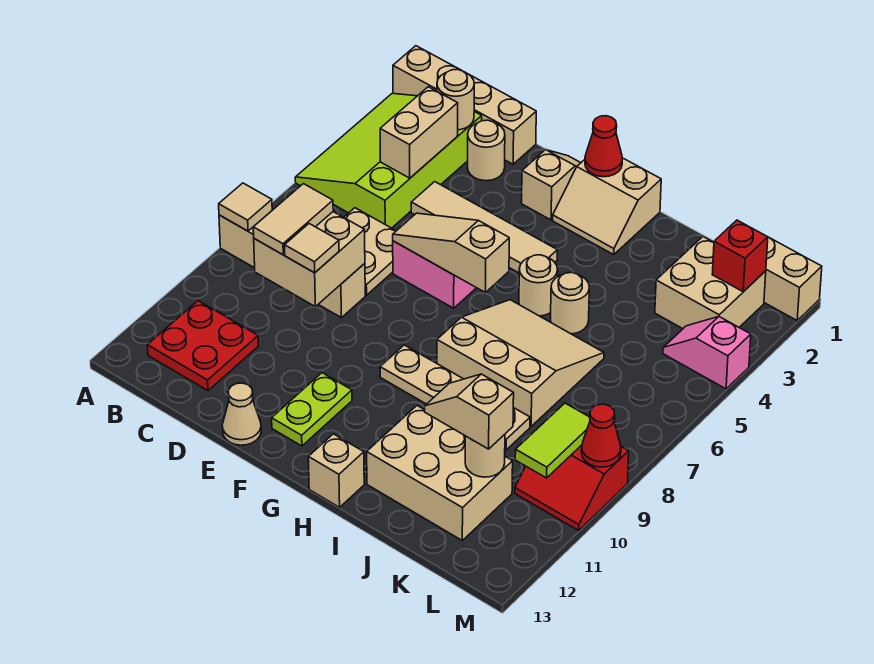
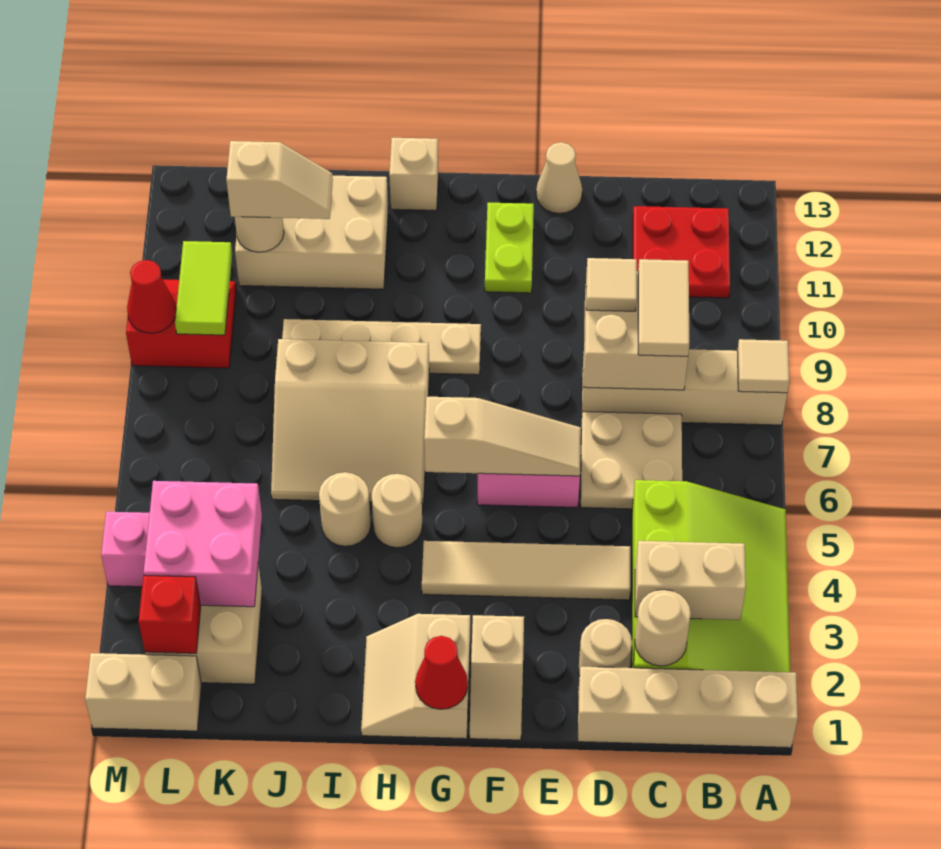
tan brick C3:C4 level 2 -> tan brick B3:C3 level 2
tan slope G1:H2 level 1 top 1 -> tan slope G1:H2 level 1 top G
none -> pink brick K3:L4 level 2

